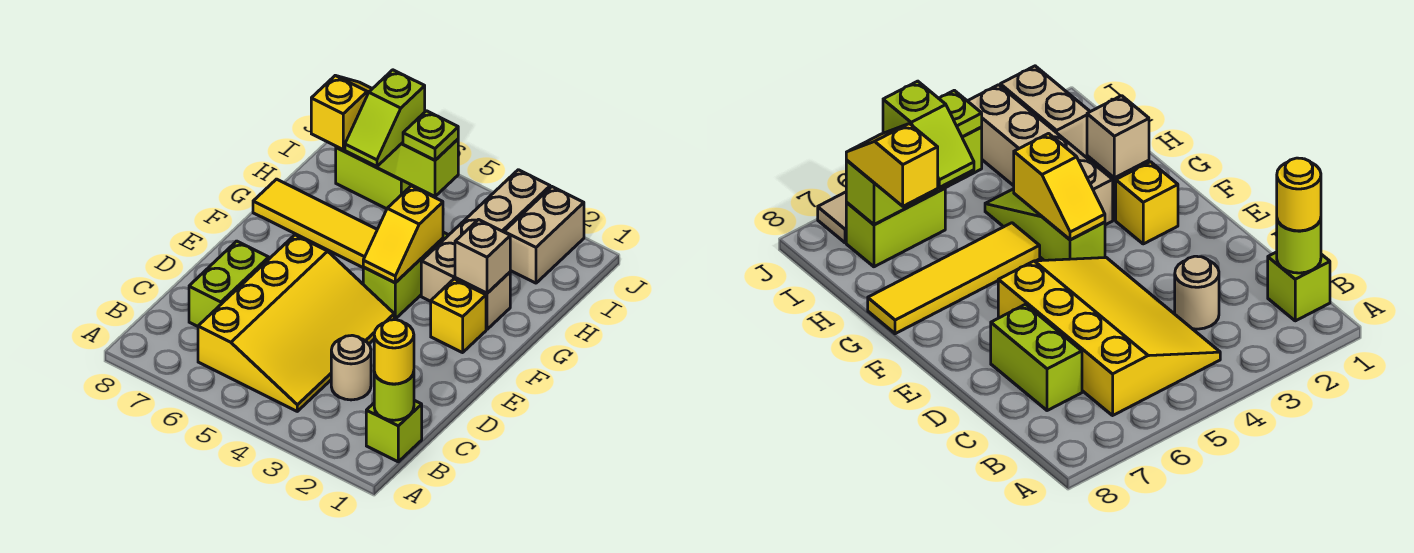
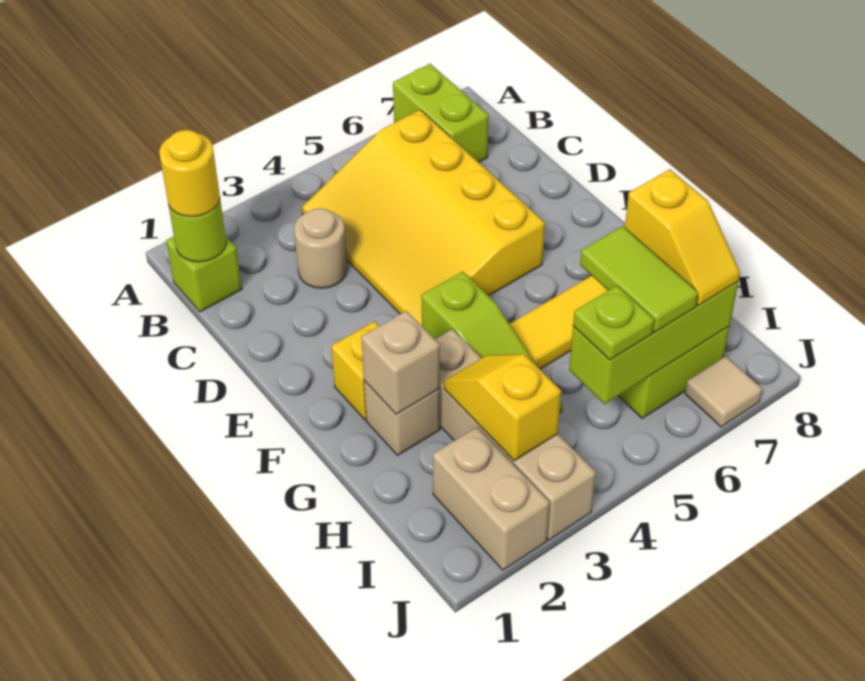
lime brick C7:D7 level 1 -> lime brick A7:B7 level 1
yellow slope F4:G4 level 2 top G -> yellow slope H3:I3 level 2 top I
lime slope H6:I6 level 3 top I -> lime tile H6:I6 level 3

